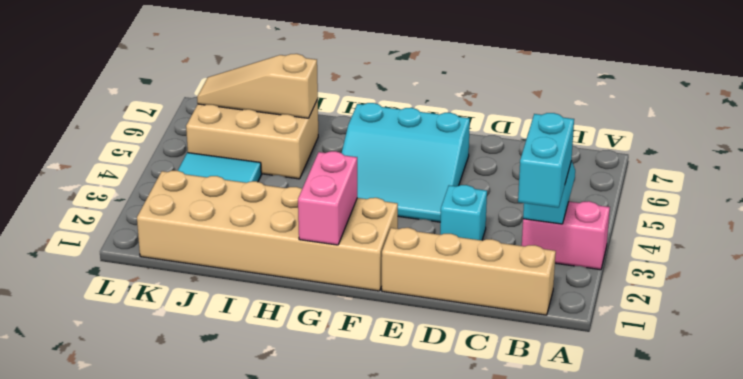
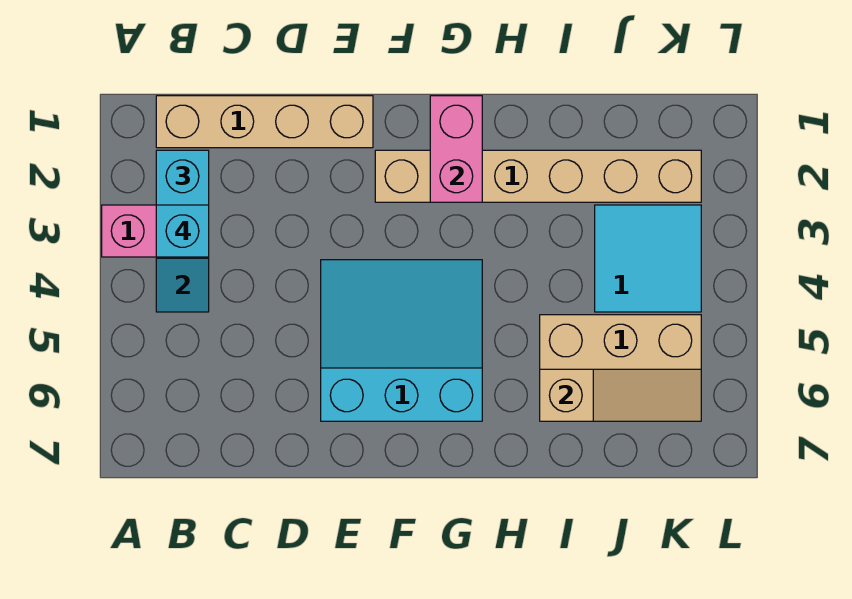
cyan brick D3 level 1 -> cyan brick B3 level 4
tan brick F1:K2 level 1 -> tan brick F2:K2 level 1

